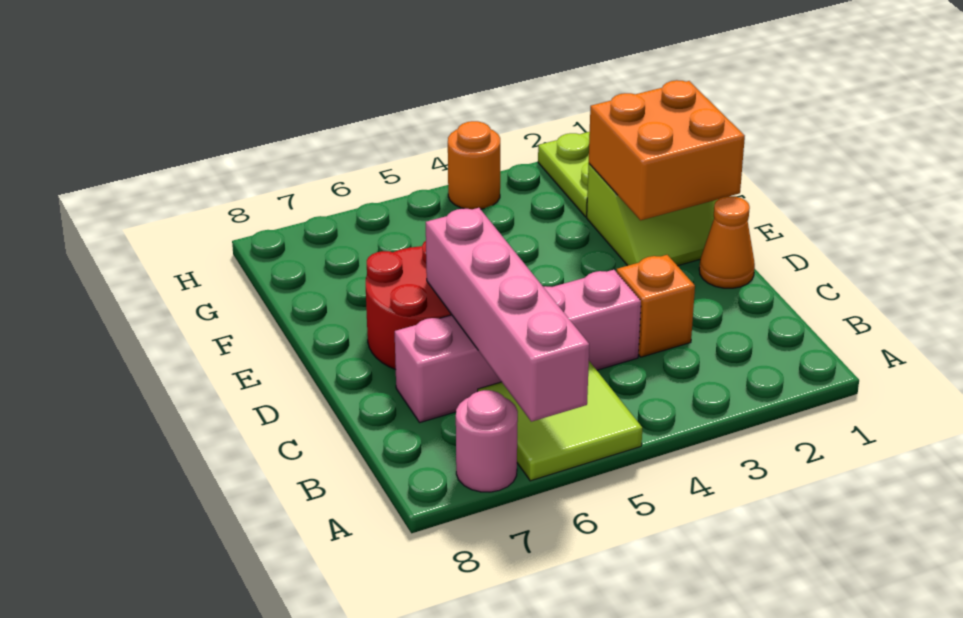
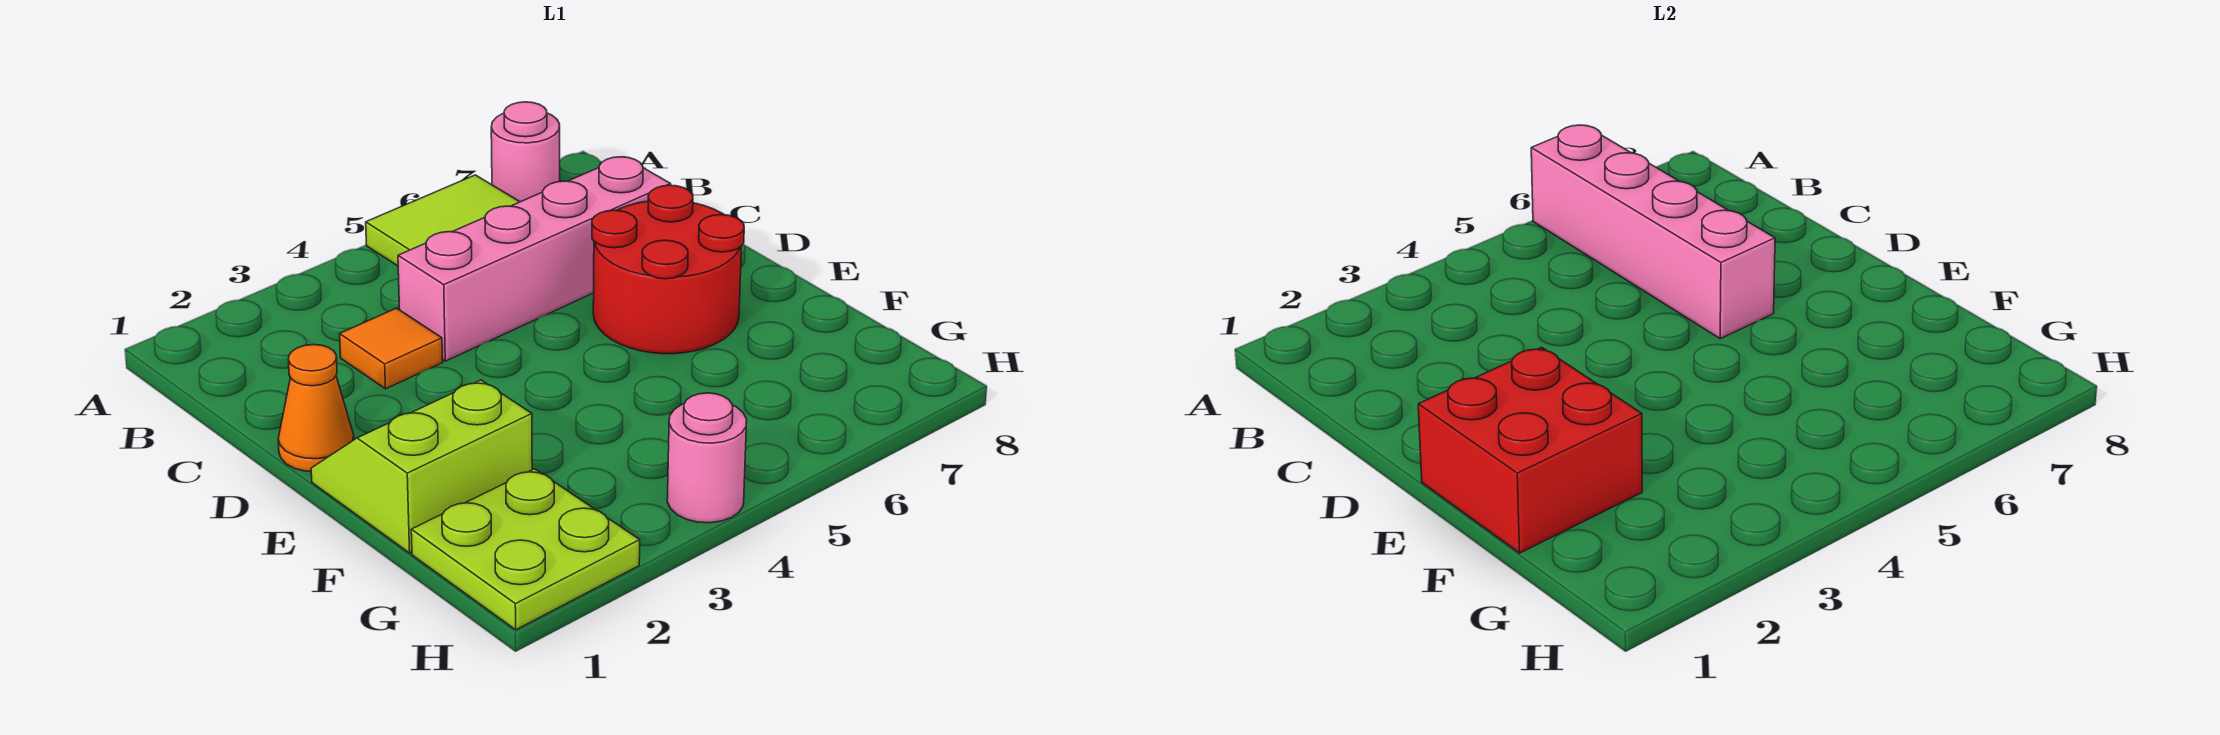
orange brick C3 level 1 -> orange tile C3 level 1
orange brick E1:F2 level 2 -> red brick E1:F2 level 2
orange round brick H4 level 1 -> pink round brick H4 level 1

